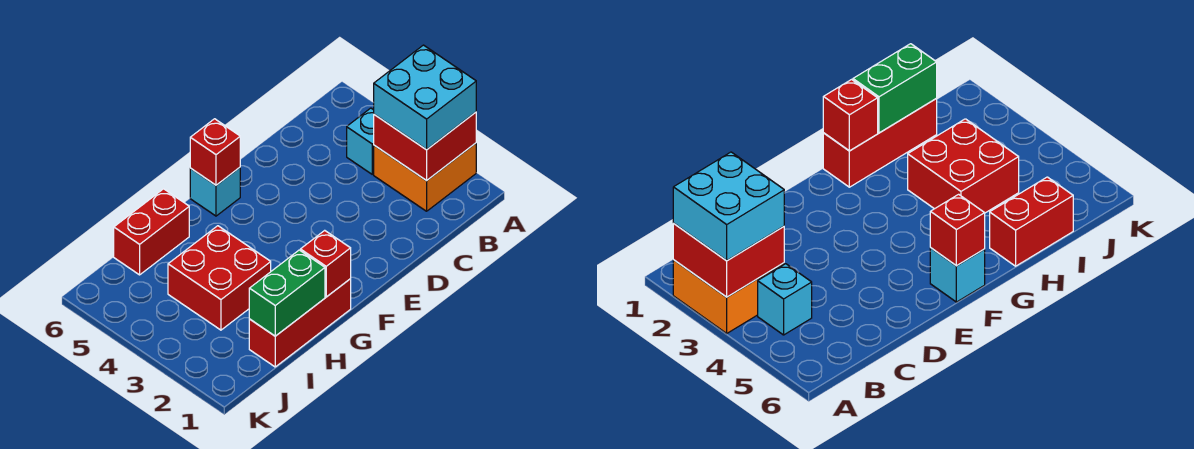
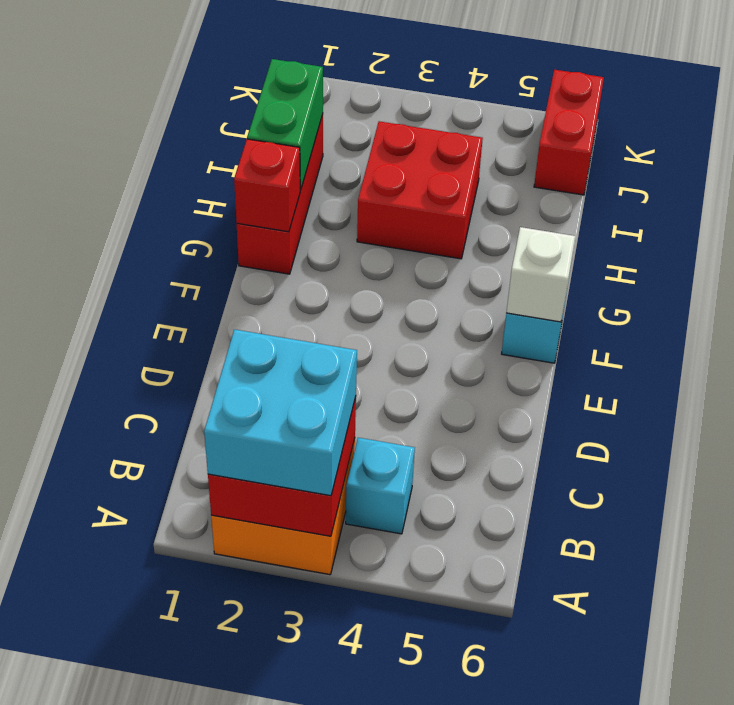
red brick F6 level 2 -> white brick F6 level 2
red brick H6:I6 level 1 -> red brick J6:K6 level 1

